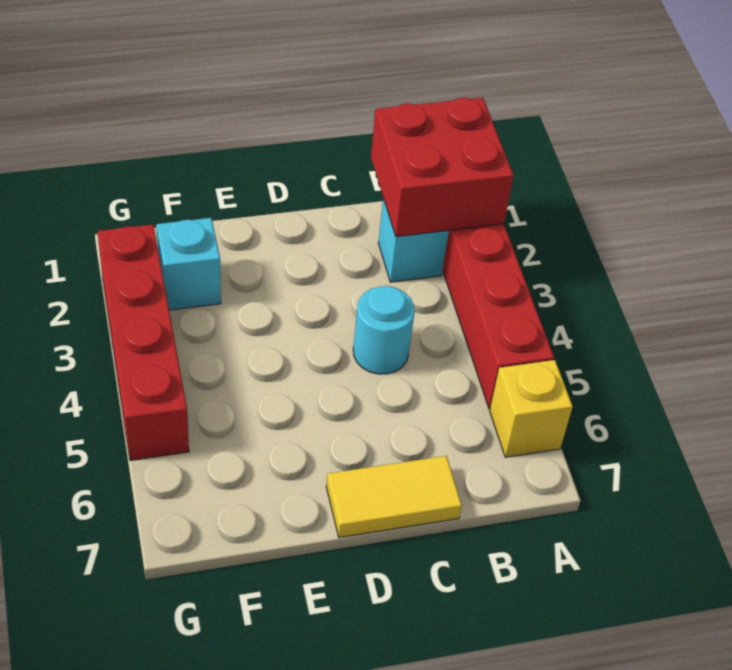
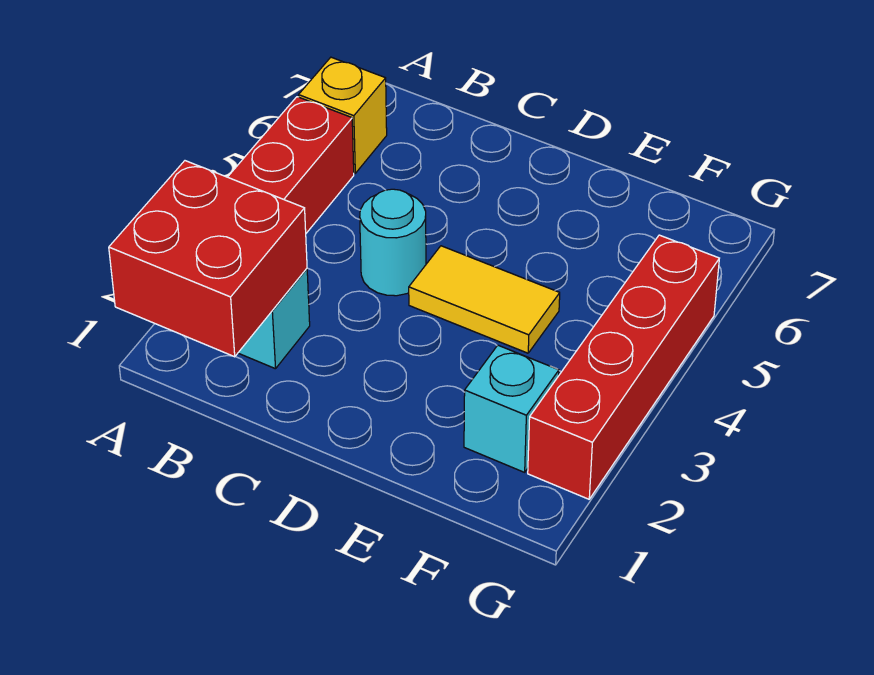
yellow tile C7:D7 level 1 -> yellow tile D4:E4 level 1

